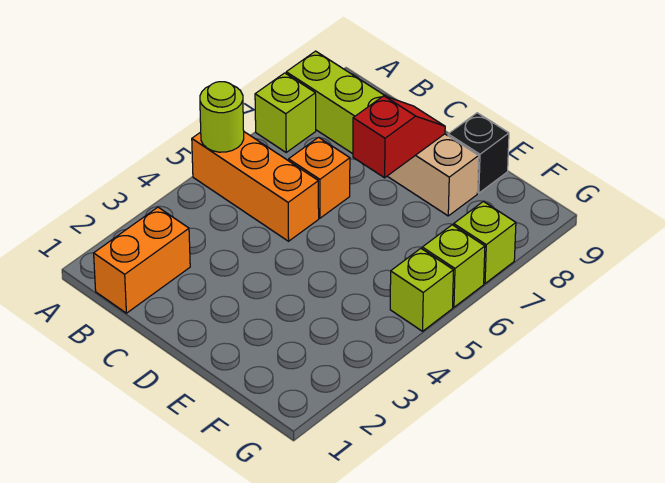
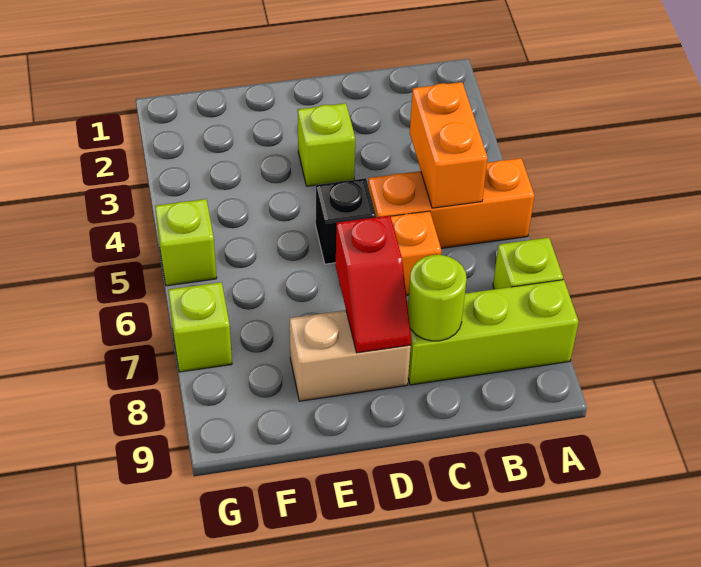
lime round brick A5 level 2 -> lime round brick C8 level 2
orange brick B1:B2 level 1 -> orange brick B4:B5 level 2
black brick E9 level 1 -> black brick D5 level 1
lime brick G6 level 1 -> lime brick D3 level 1

